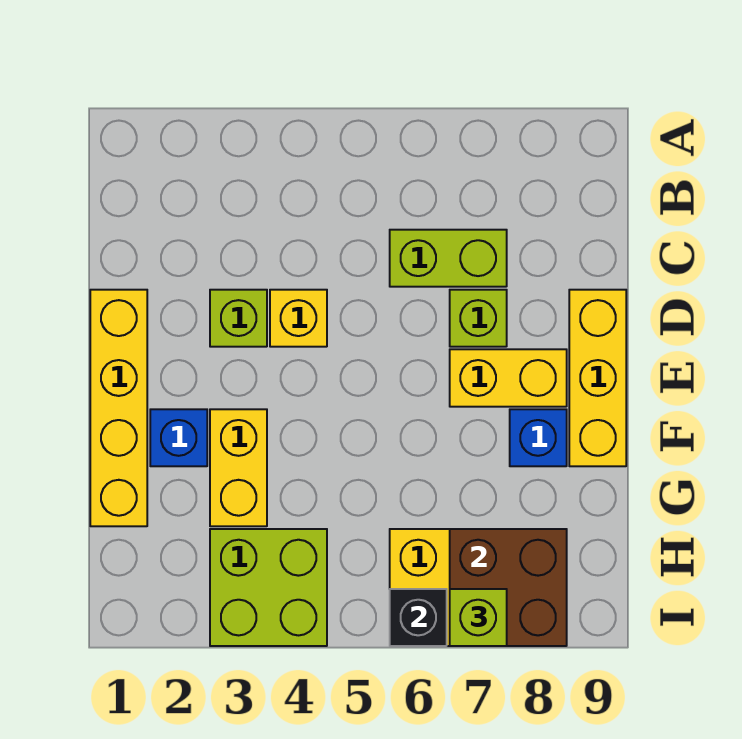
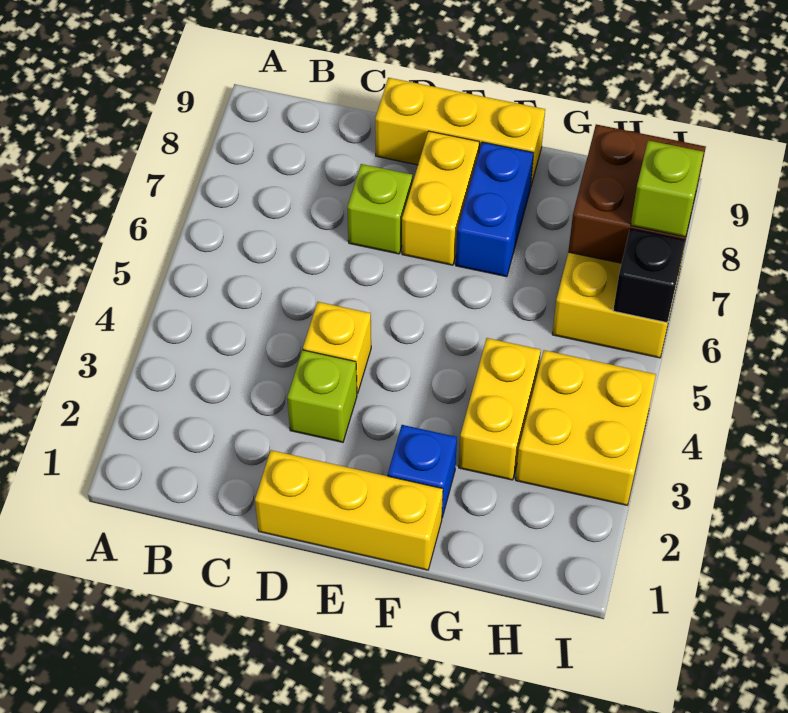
lime brick C6:C7 level 1 -> none
yellow brick D1:G1 level 1 -> yellow brick D1:F1 level 1
yellow brick F3:G3 level 1 -> yellow brick G3:G4 level 1
blue brick F8 level 1 -> blue brick F7:F8 level 1
lime brick H3:I4 level 1 -> yellow brick H3:I4 level 1

